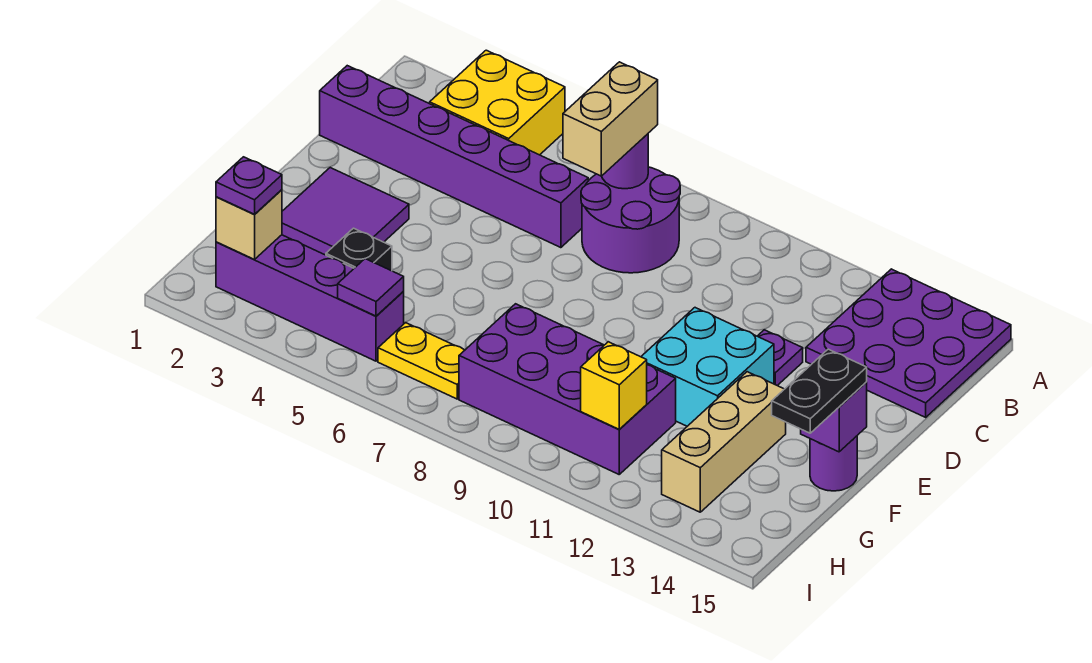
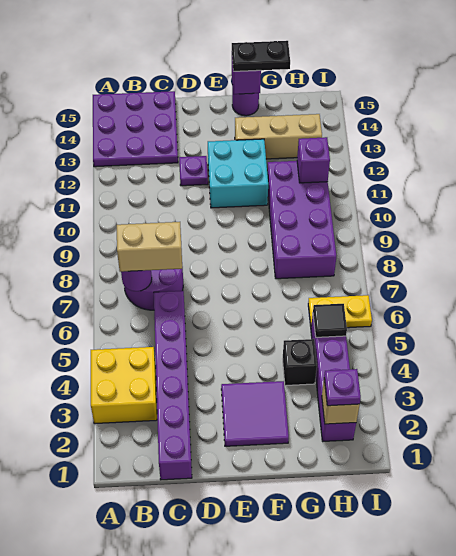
purple tile H5 level 2 -> black tile H5 level 2
yellow plate H6:H7 level 1 -> yellow plate H6:I6 level 1
yellow brick H11 level 2 -> purple brick H11 level 2

